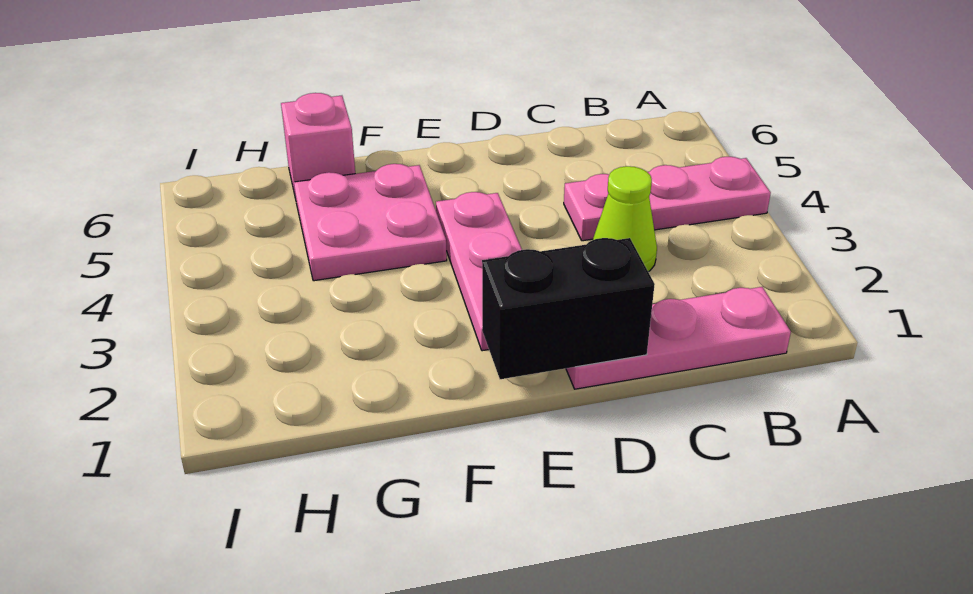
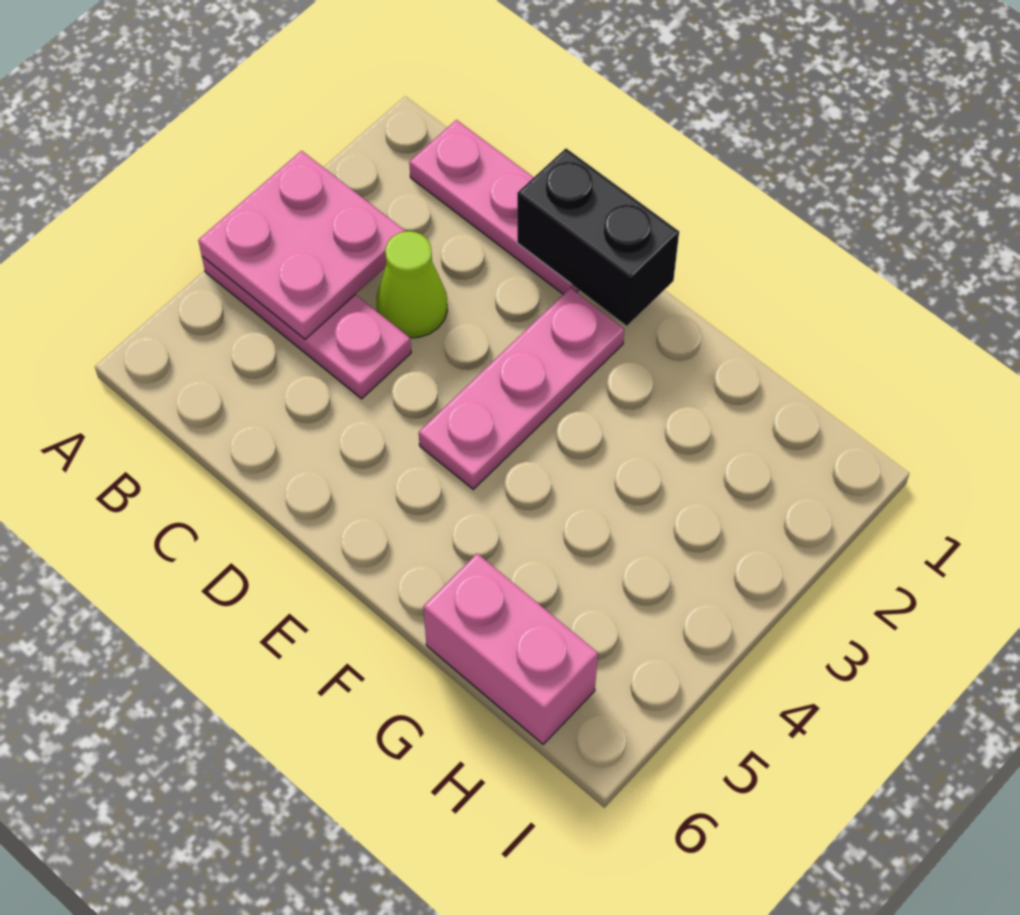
pink plate F4:G5 level 1 -> pink plate A3:B4 level 2
pink brick G6 level 1 -> pink brick G6:H6 level 1

